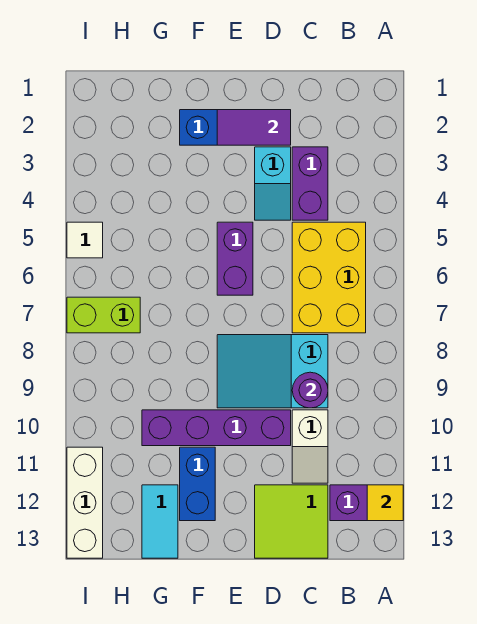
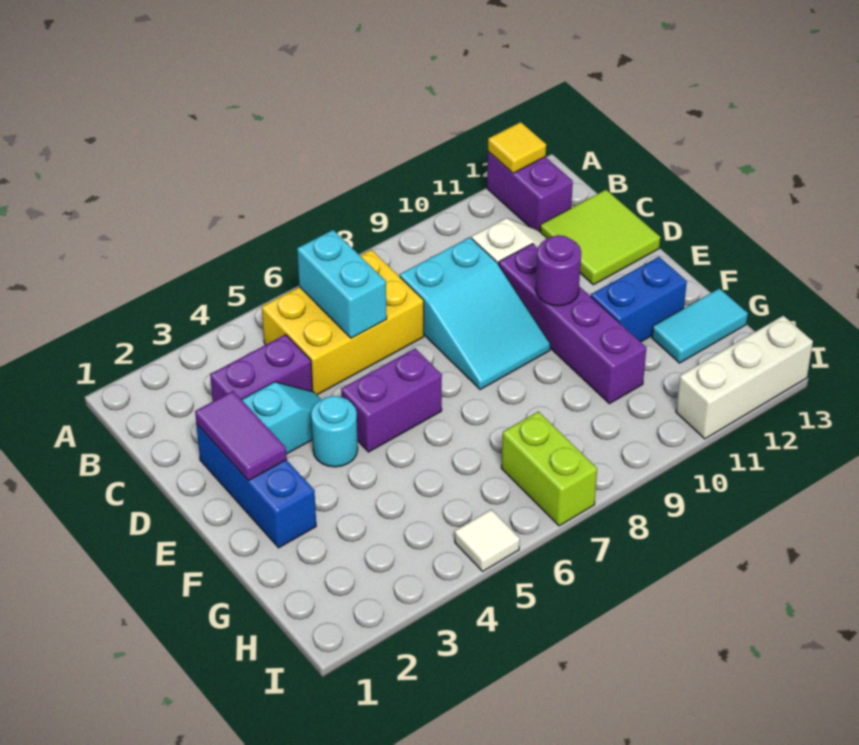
none -> cyan brick B6:C6 level 2
purple round brick C9 level 2 -> purple round brick E10 level 2
none -> cyan round brick E4 level 1

